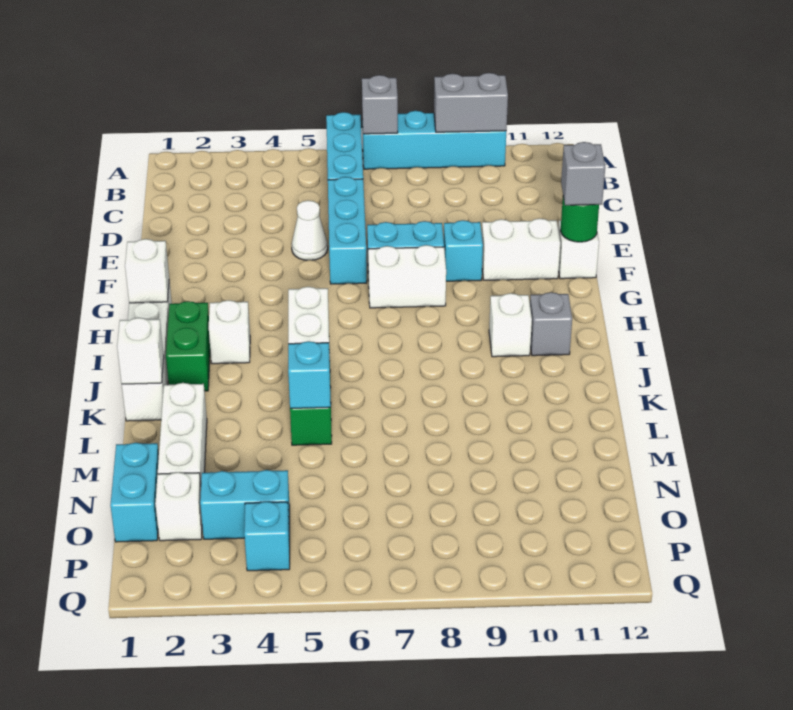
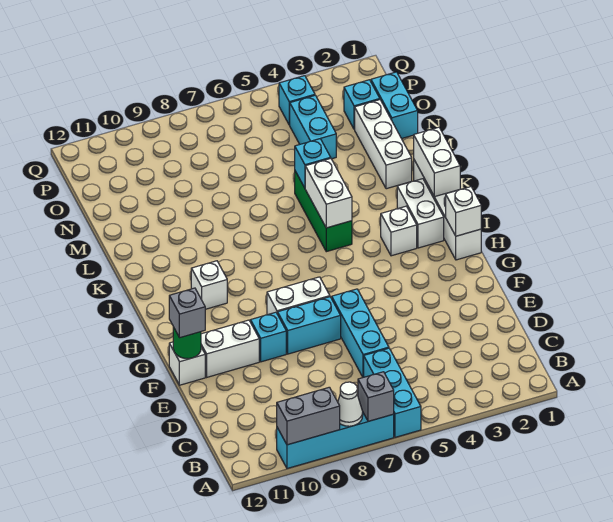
white cone E5 level 1 -> white cone A8 level 2
green brick I2:J2 level 1 -> white brick I2:J2 level 1
grey brick I11 level 1 -> none
white brick K1 level 2 -> white brick J1:K1 level 2
white brick O2 level 1 -> cyan brick O2 level 1
cyan brick O3:O4 level 1 -> cyan brick N4:O4 level 1

